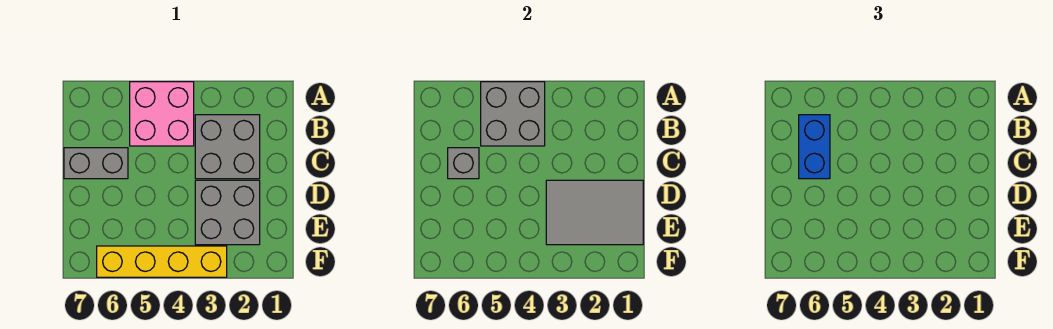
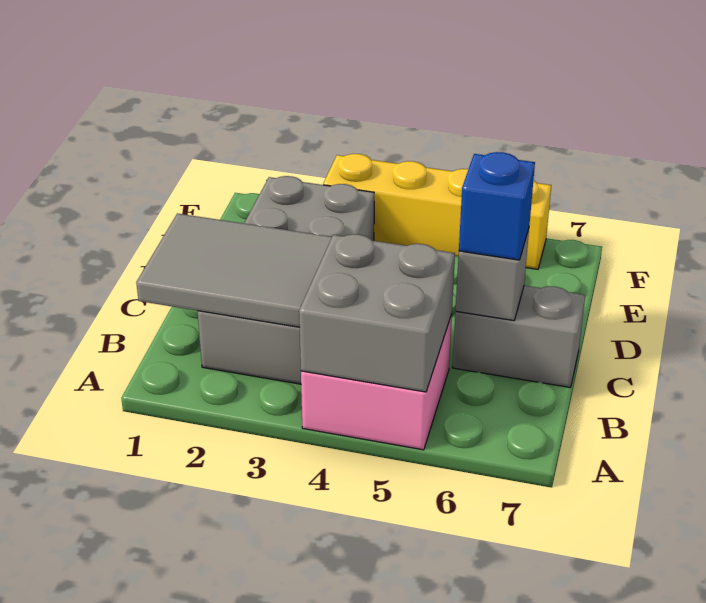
blue brick B6:C6 level 3 -> blue brick C6 level 3
grey tile D1:E3 level 2 -> grey tile B1:C3 level 2

